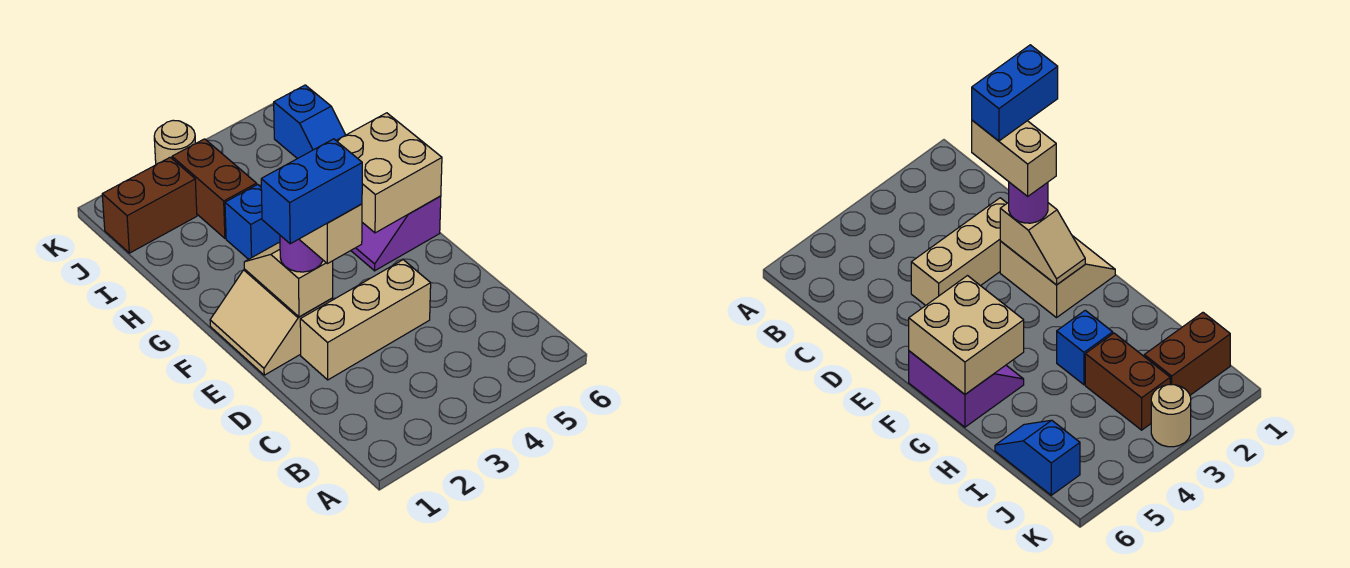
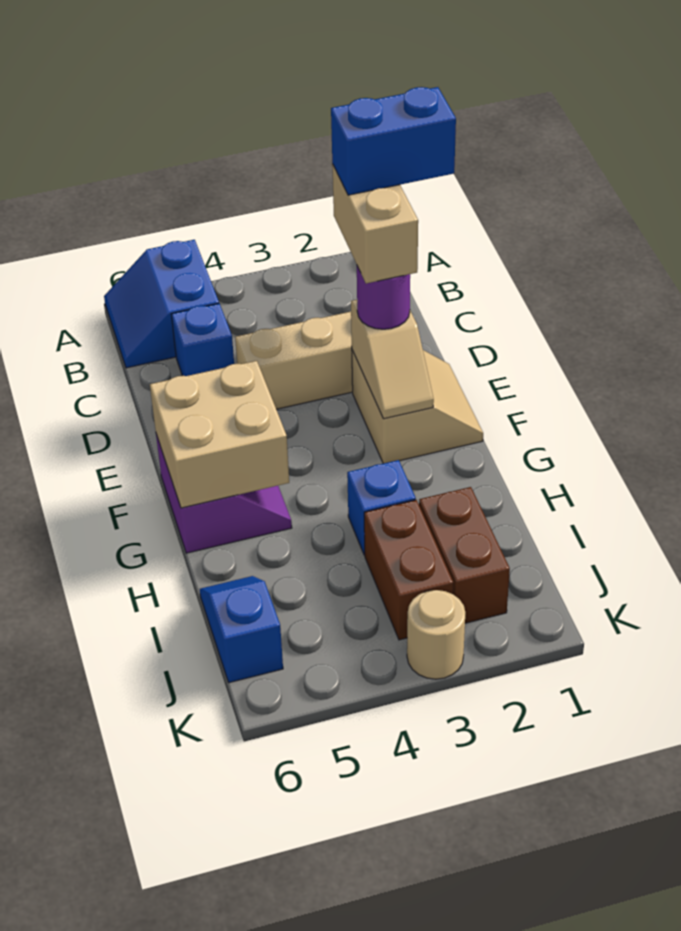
none -> blue slope A5:B6 level 1 top 5
none -> blue brick C5 level 1
brown brick J1:J2 level 1 -> brown brick I2:J2 level 1

